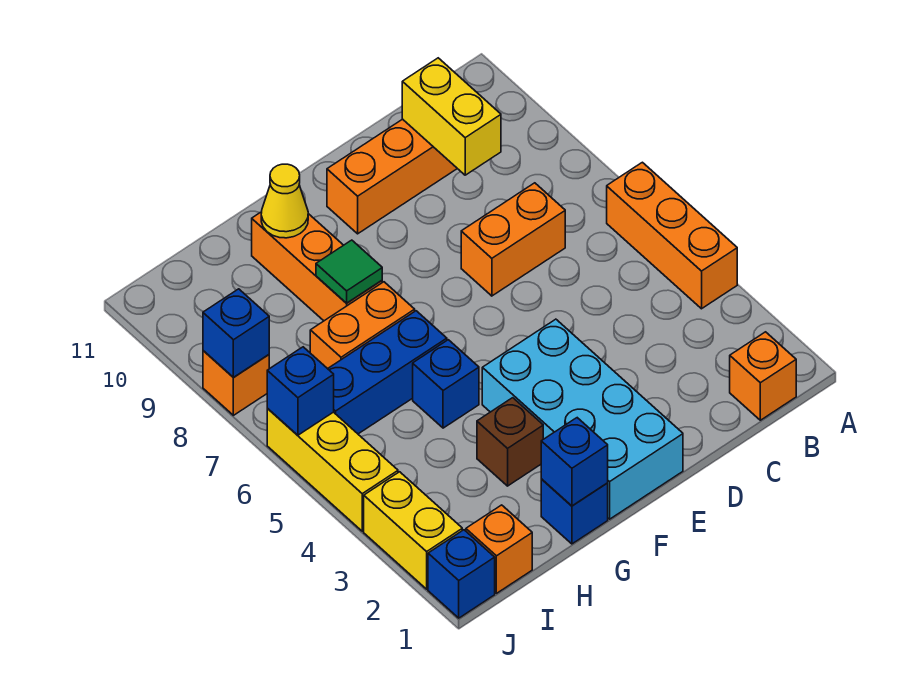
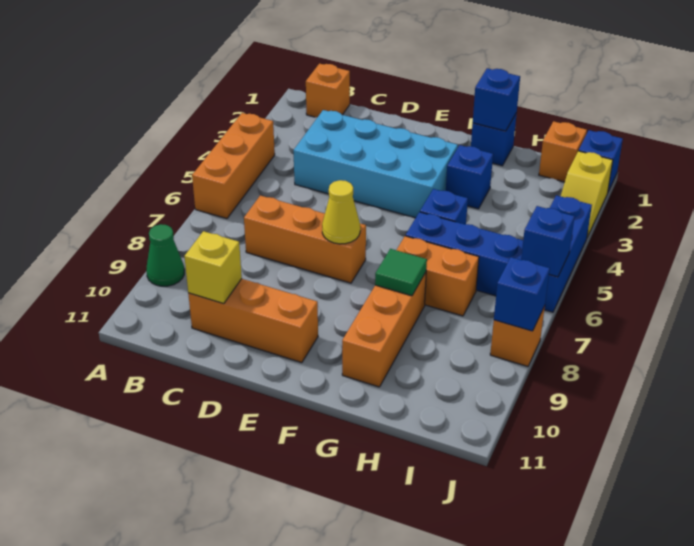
none -> green cone A9 level 1
orange brick C7:D7 level 1 -> orange brick C7:E7 level 1
yellow brick C9:C10 level 2 -> yellow brick C10 level 2
cyan brick E1:F4 level 1 -> cyan brick C3:F4 level 1
brown brick G3 level 1 -> blue brick G3 level 1
yellow cone G10 level 2 -> yellow cone E7 level 2
yellow brick J2:J3 level 1 -> yellow slope J2:J3 level 1 top 2
yellow brick J4:J6 level 1 -> blue brick J4:J6 level 1

